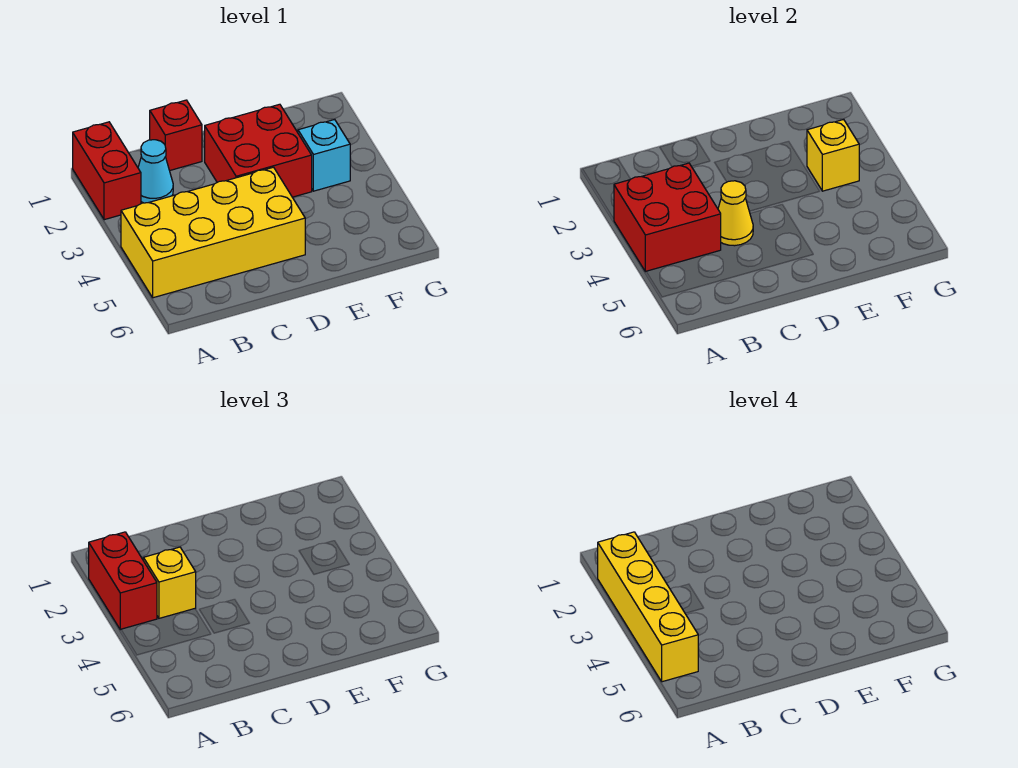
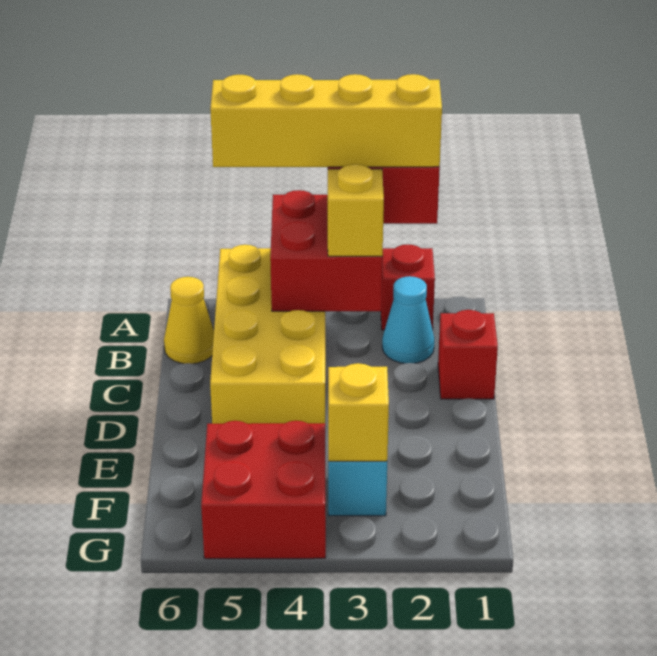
red brick A1:A2 level 1 -> red brick A2 level 1
yellow cone C4 level 2 -> yellow cone B6 level 1
red brick D2:E3 level 1 -> red brick F4:G5 level 1

